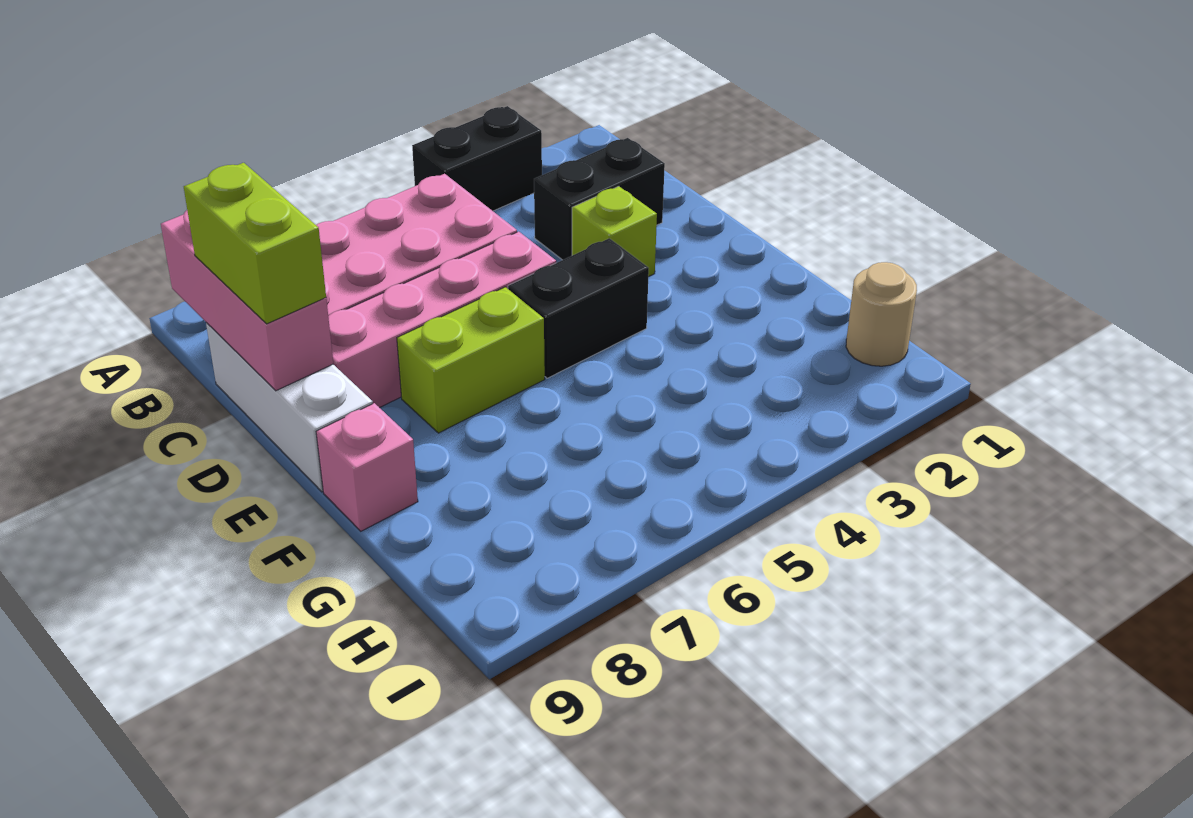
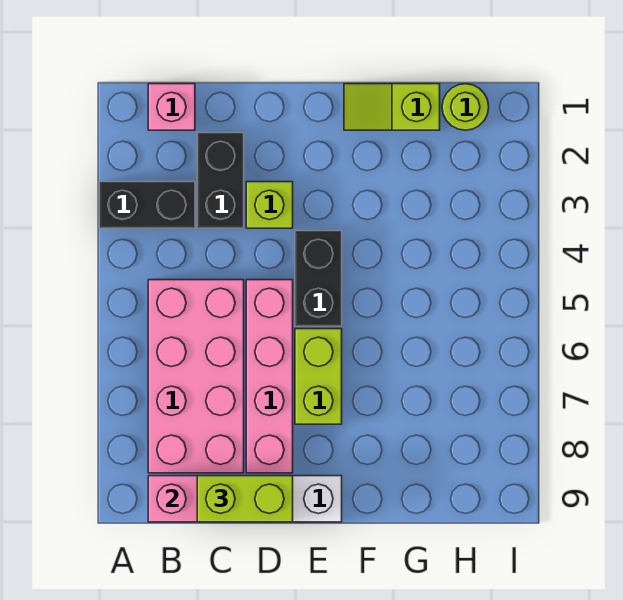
black brick A3:A4 level 1 -> black brick A3:B3 level 1
none -> lime slope F1:G1 level 1 top G
pink brick F9 level 1 -> pink brick B1 level 1
tan round brick H1 level 1 -> lime round brick H1 level 1

